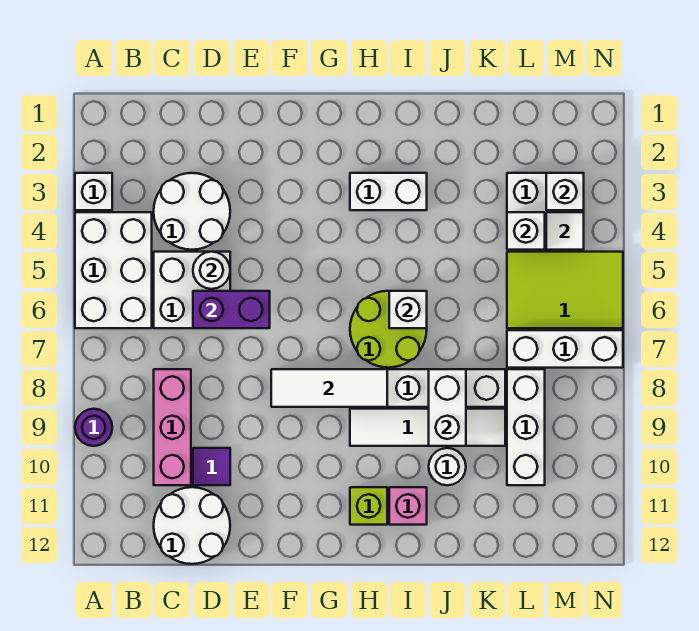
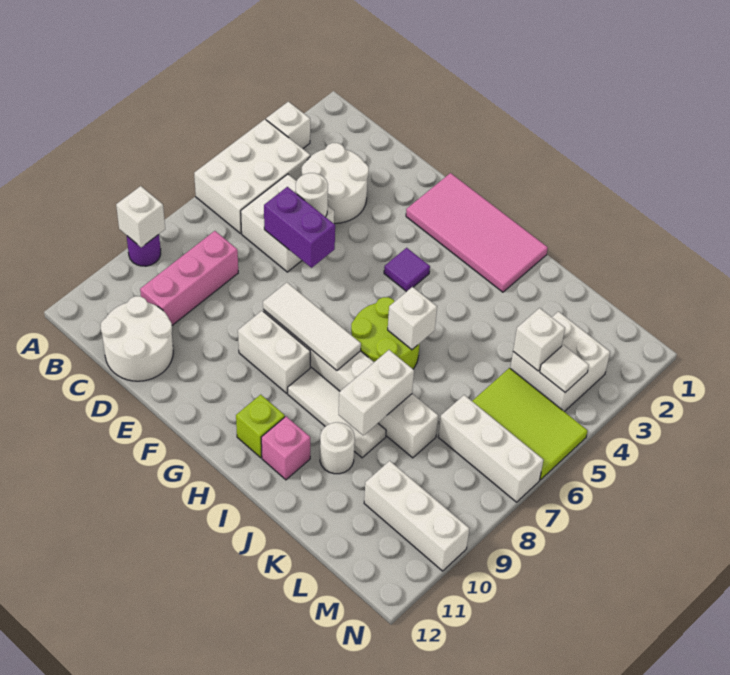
purple tile D10 level 1 -> purple tile G4 level 1
none -> pink tile F1:I2 level 1
white brick H3:I3 level 1 -> white brick F9:G9 level 1
white tile H9:K9 level 1 -> white tile H9:J9 level 1
white brick L8:L10 level 1 -> white brick L10:N10 level 1
white brick M3 level 2 -> white brick A9 level 2

